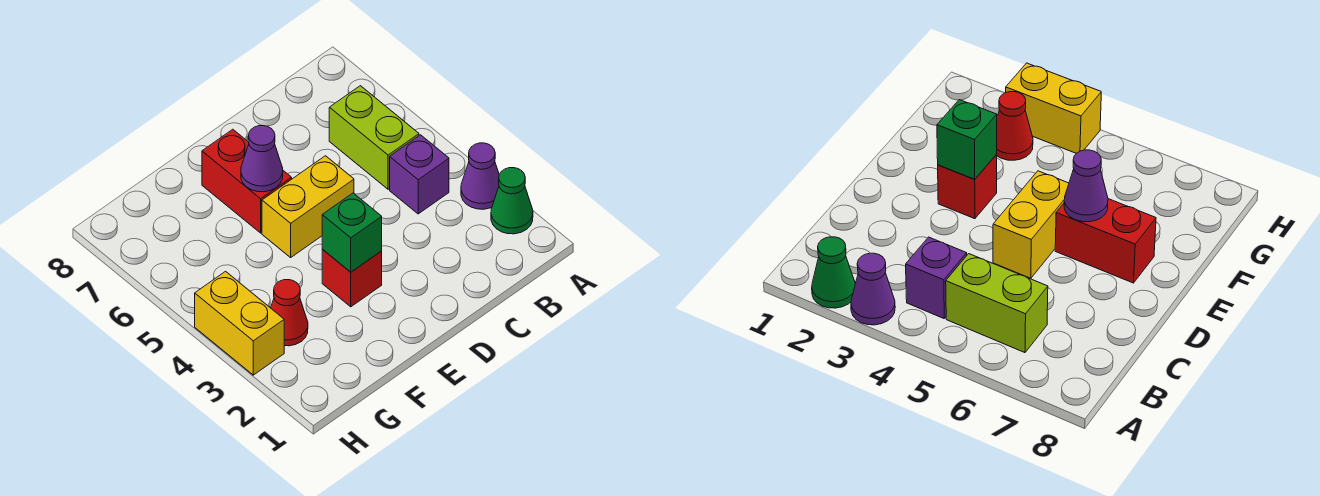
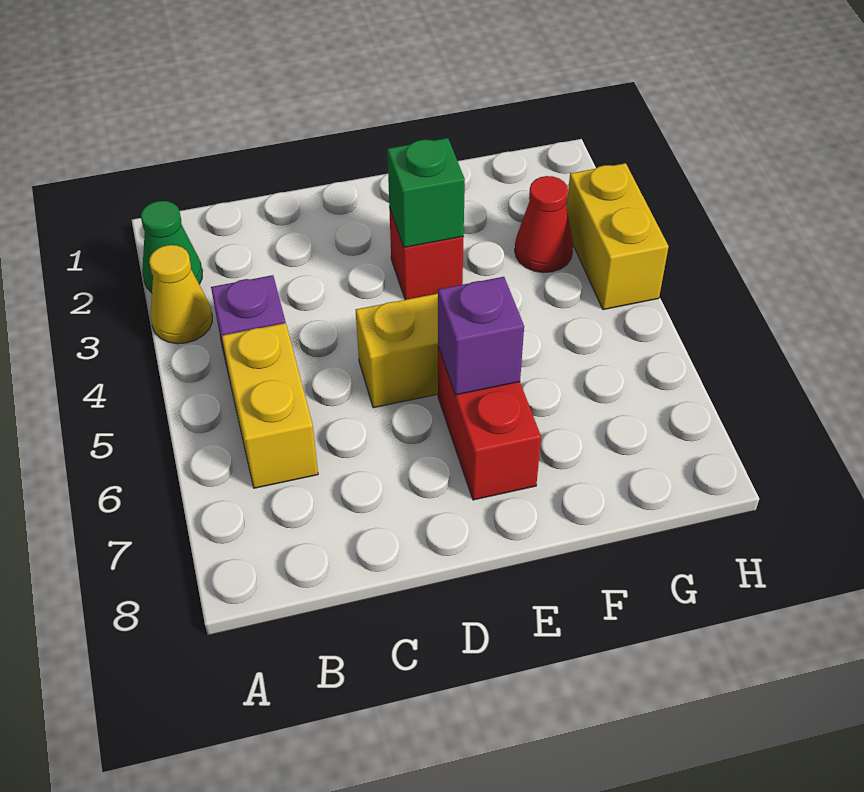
purple cone A3 level 1 -> yellow cone A3 level 1
lime brick B5:B6 level 1 -> yellow brick B5:B6 level 1
purple cone E6 level 2 -> purple brick E6 level 2

